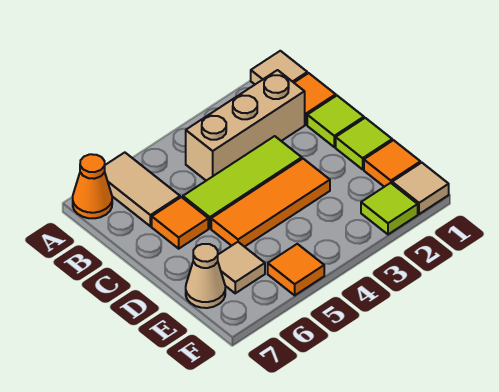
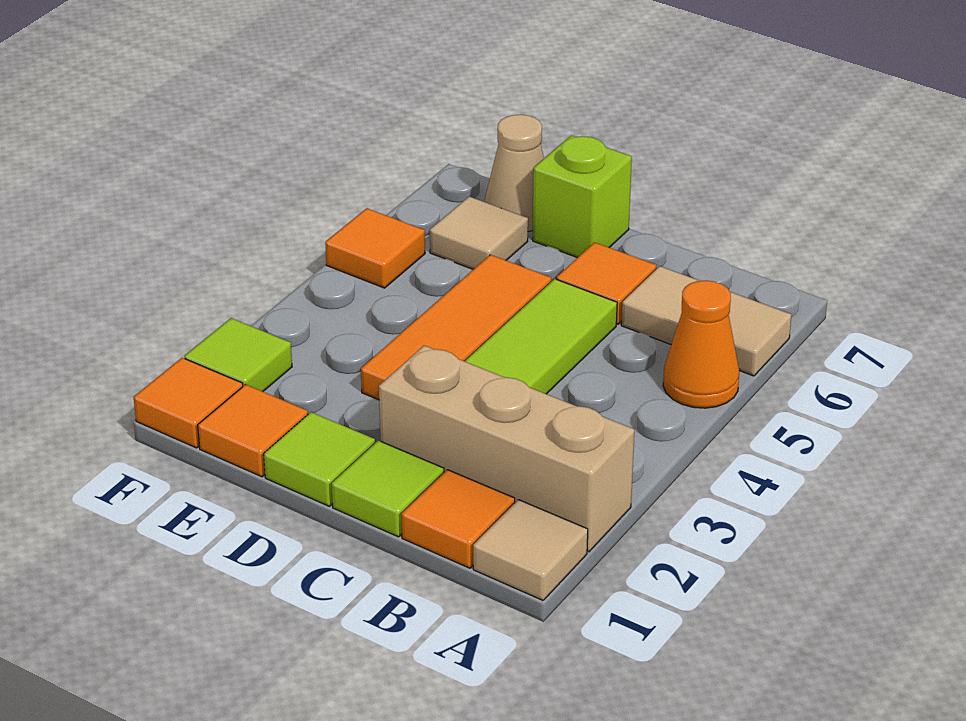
orange cone A7 level 1 -> orange cone A5 level 1
tan brick B2:B4 level 1 -> tan brick A2:C2 level 1
none -> lime brick D7 level 1
tan tile F1 level 1 -> orange tile F1 level 1

